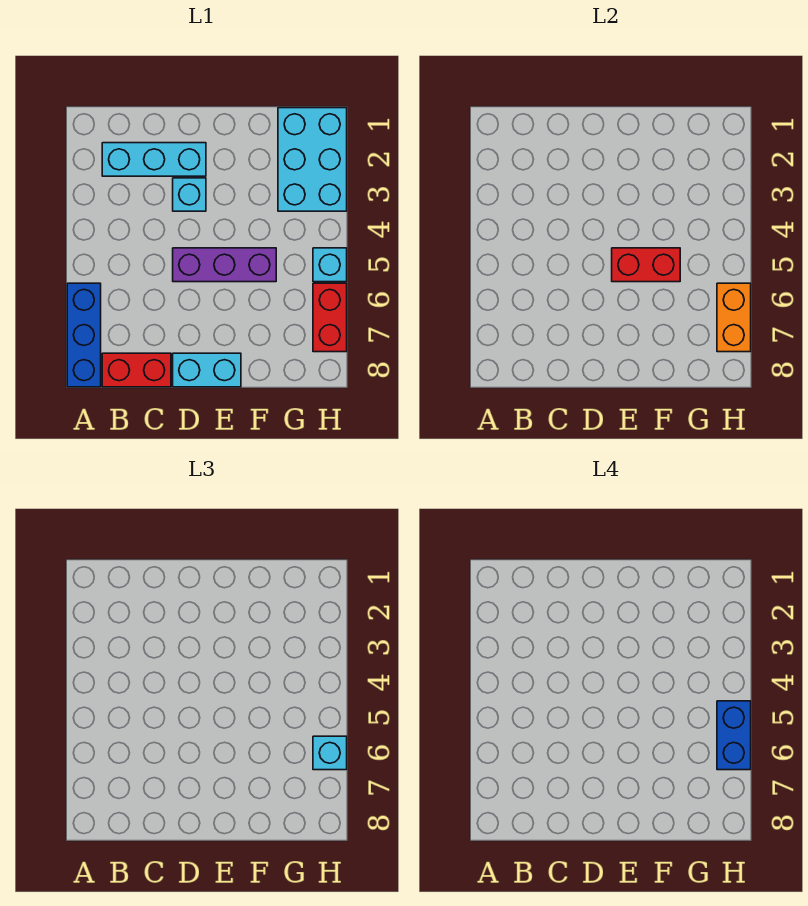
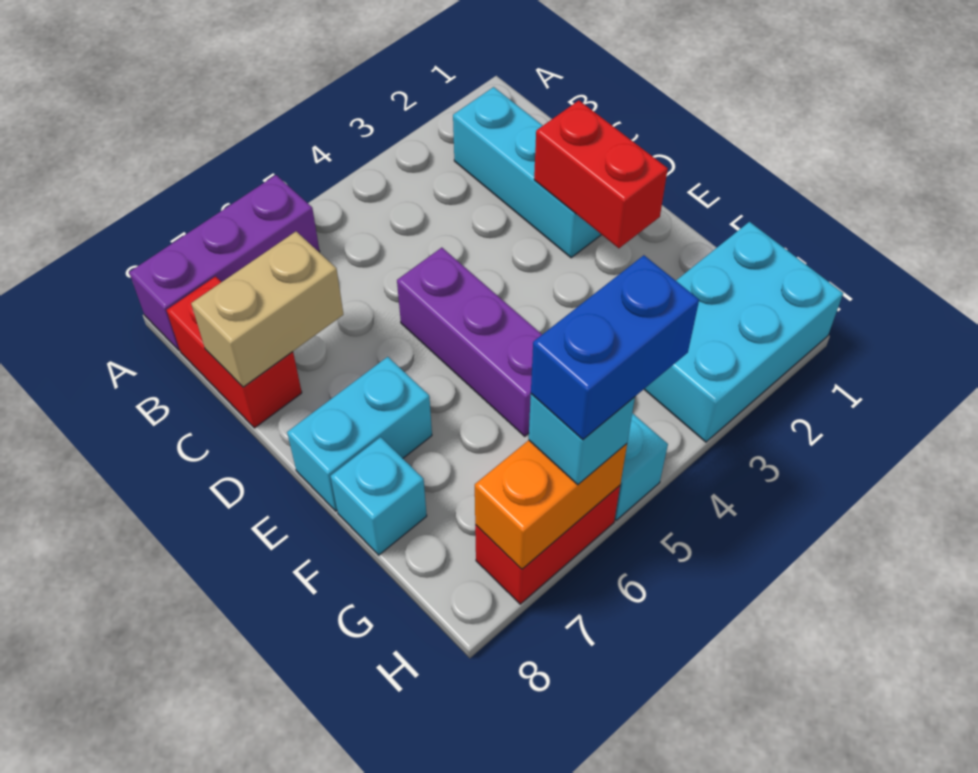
blue brick A6:A8 level 1 -> purple brick A6:A8 level 1
none -> tan brick C7:C8 level 2
cyan brick D3 level 1 -> cyan brick F8 level 1
cyan brick D8:E8 level 1 -> cyan brick E7:E8 level 1
red brick E5:F5 level 2 -> red brick D2:E2 level 2

